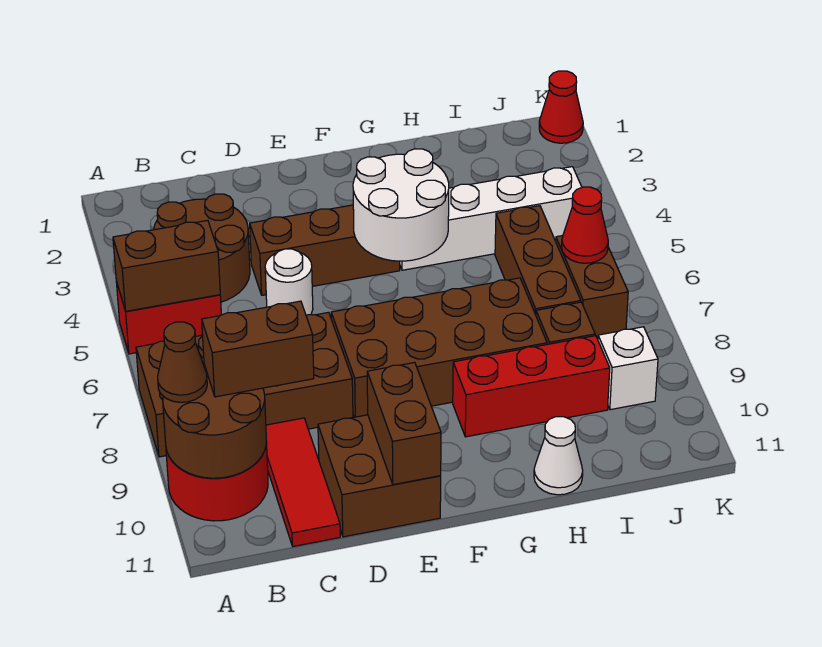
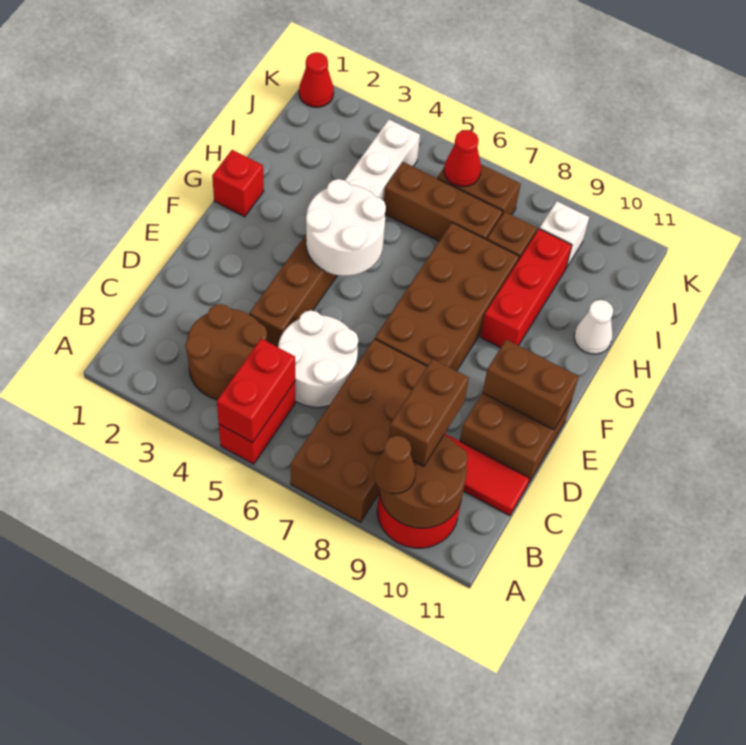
brown brick A5:B5 level 2 -> red brick A5:B5 level 2
white round brick D5 level 1 -> white round brick C5:D6 level 1
none -> red brick G1 level 1

